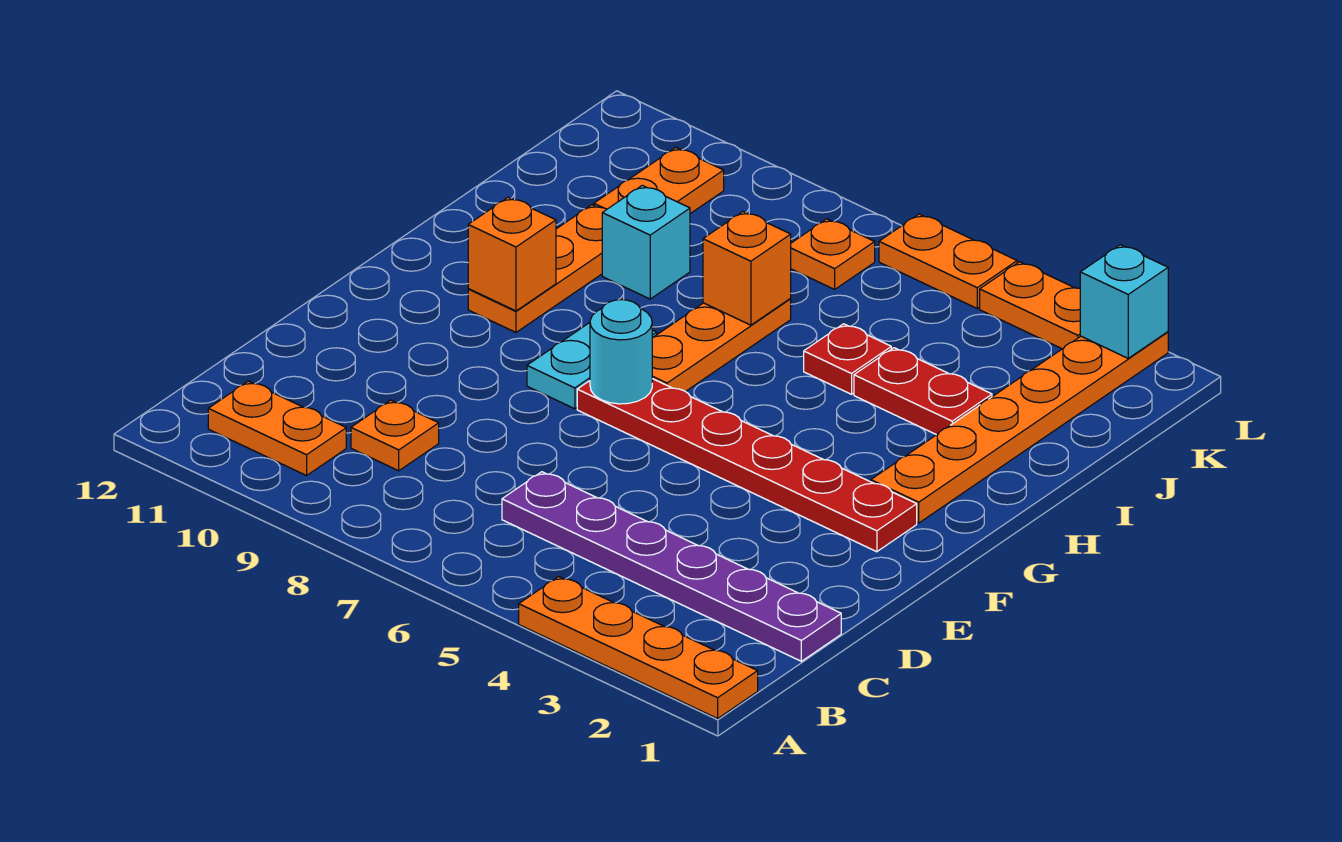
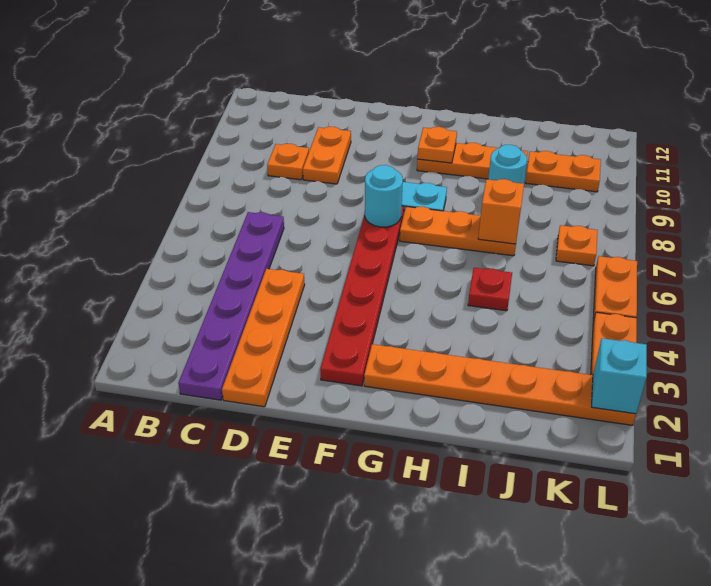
orange plate A1:A4 level 1 -> orange plate D1:D4 level 1
orange plate B10:B11 level 1 -> orange plate D9:D10 level 1
orange brick G10 level 2 -> orange plate G10 level 2
red plate I3:I4 level 1 -> none
cyan brick I9 level 1 -> cyan round brick I9 level 1

